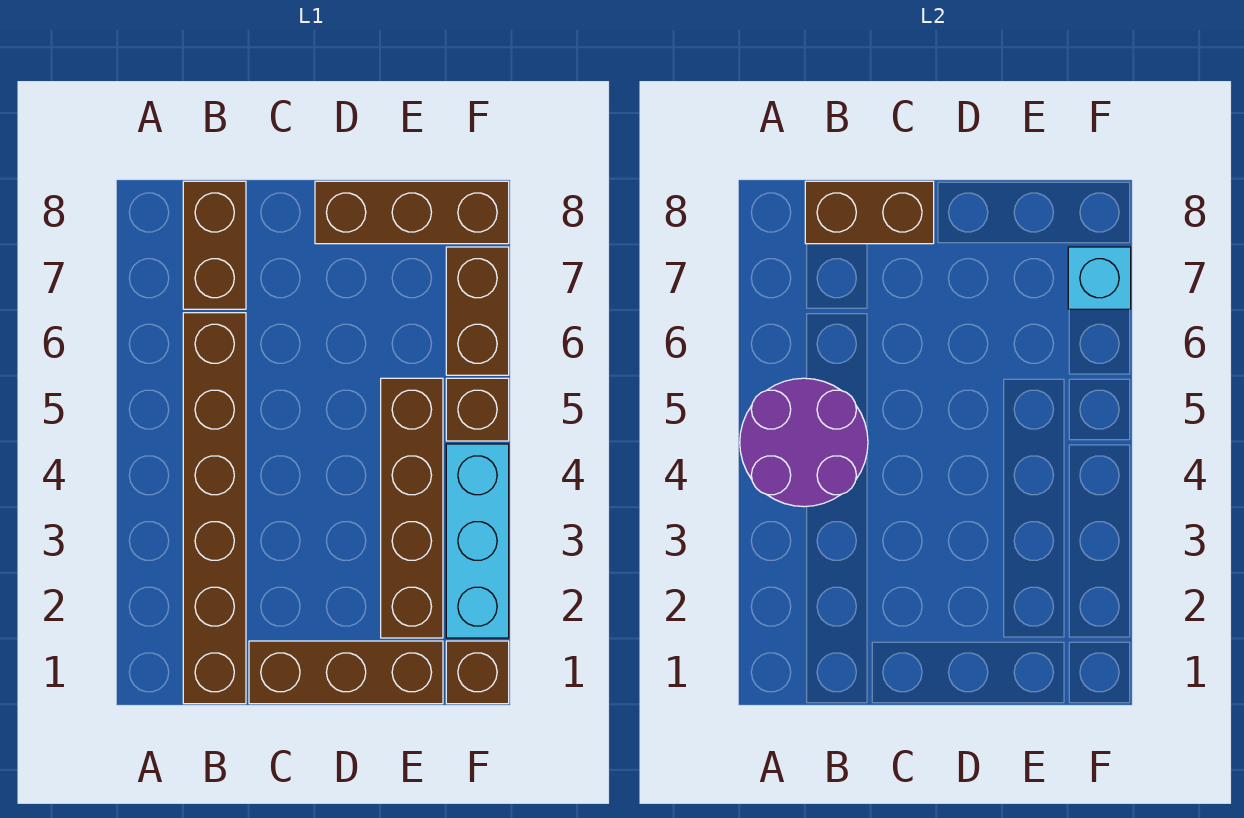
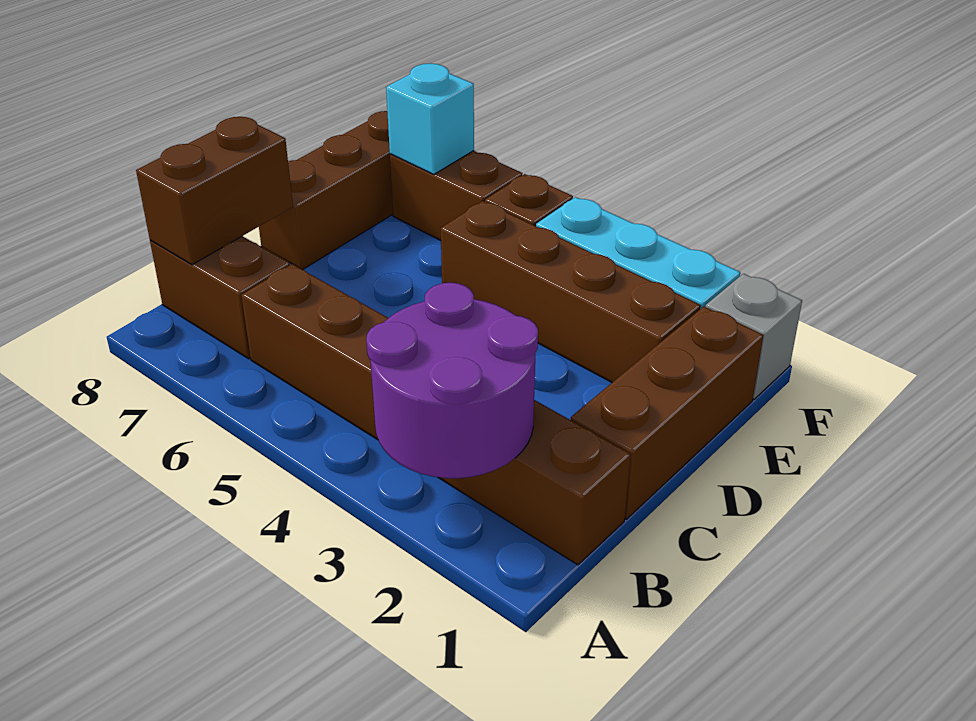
purple round brick A4:B5 level 2 -> purple round brick A2:B3 level 2
brown brick F1 level 1 -> grey brick F1 level 1

